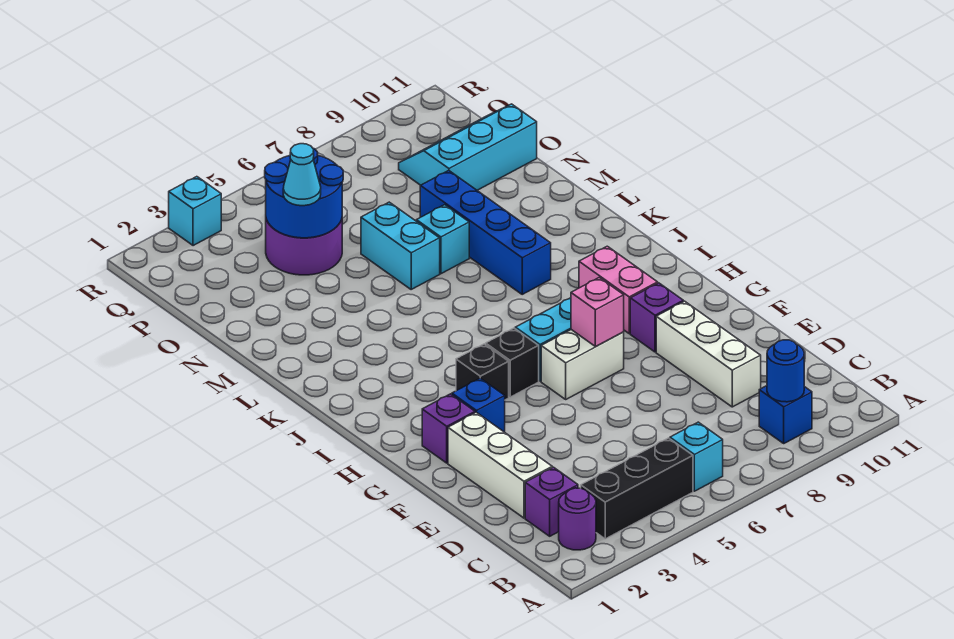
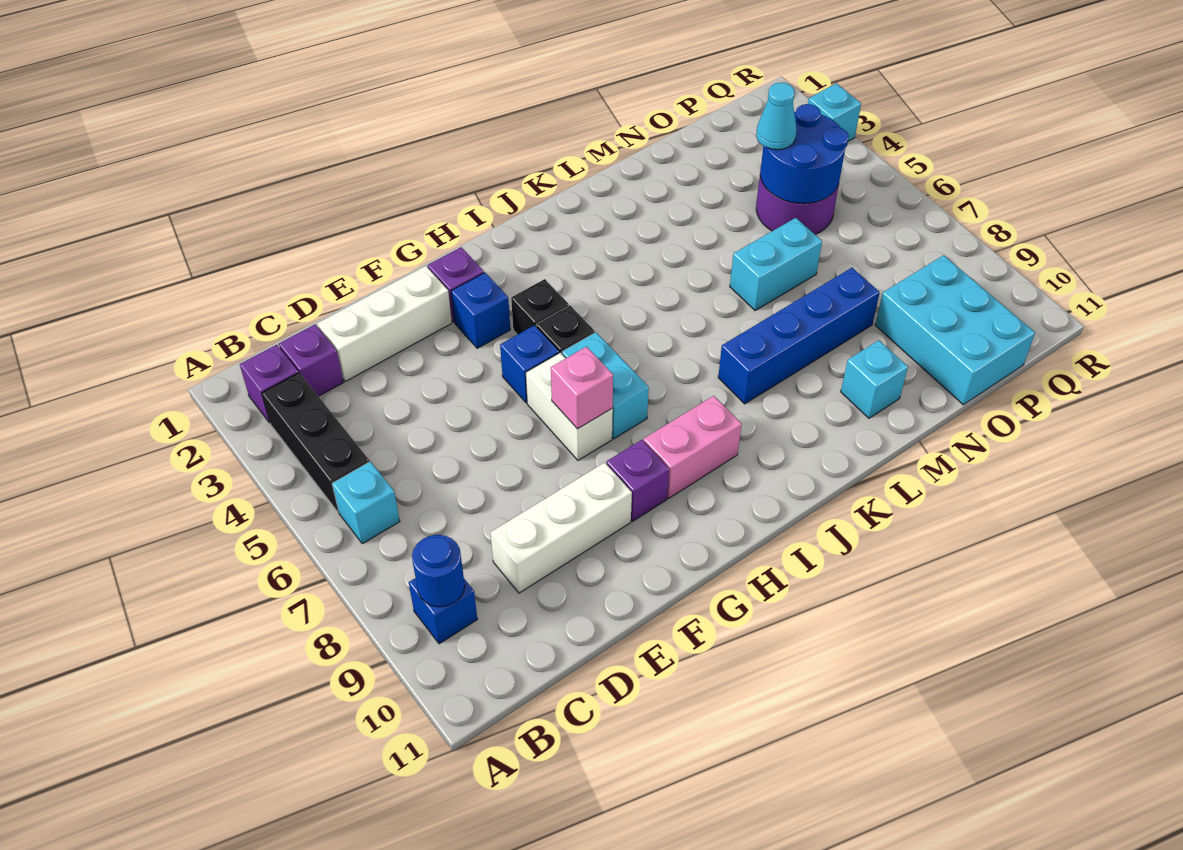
purple round brick B2 level 1 -> purple brick B2 level 1
none -> blue brick G5 level 1
cyan brick M7 level 1 -> cyan brick M10 level 1
cyan slope O9:P11 level 1 top O -> cyan brick O9:P11 level 1

